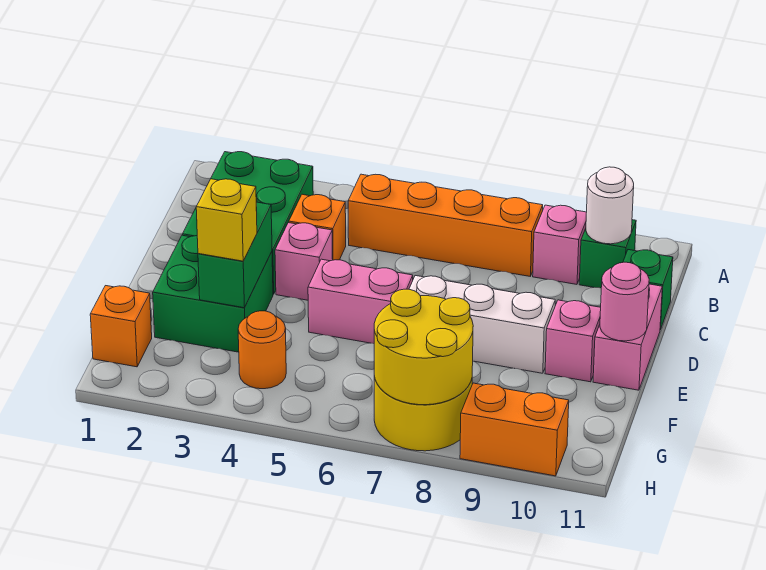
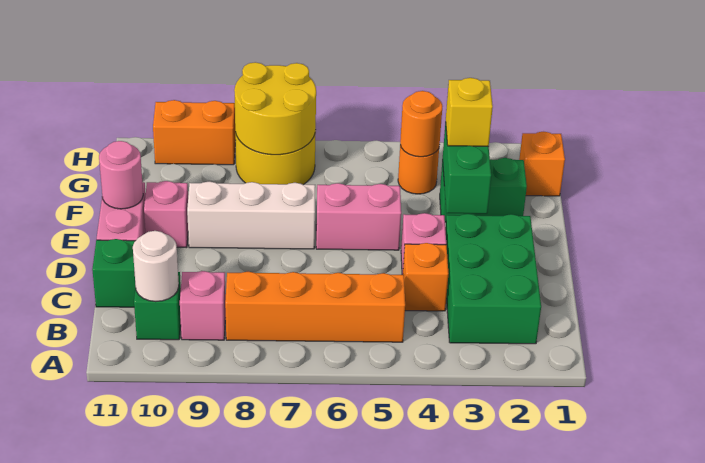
green brick E2:F3 level 1 -> green brick F2:F3 level 1
none -> orange round brick G4 level 2

